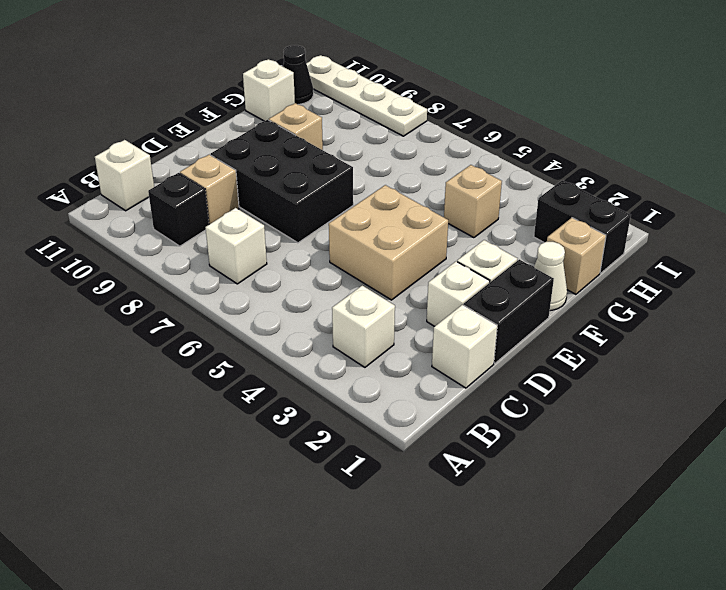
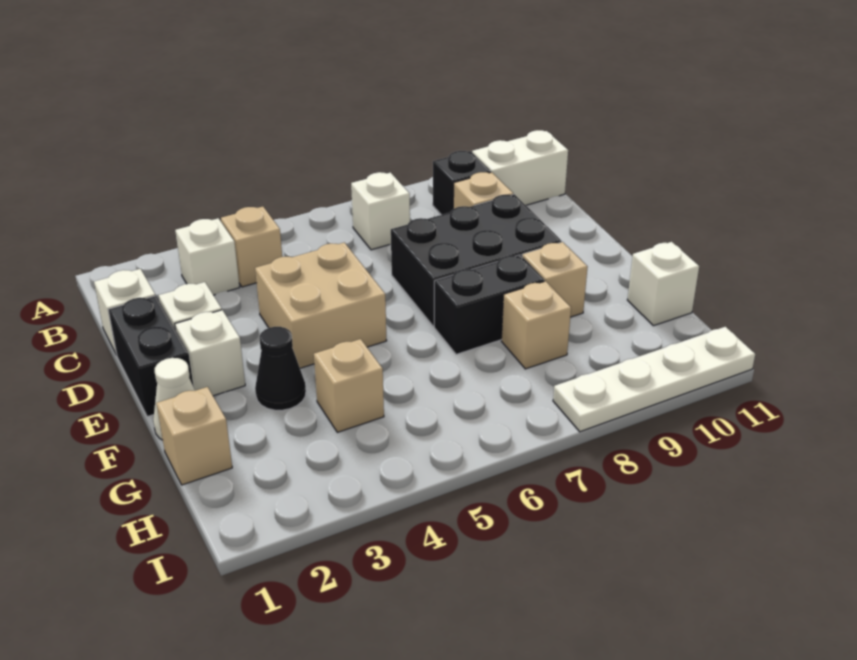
none -> tan brick B4 level 1
white brick B11 level 1 -> white brick B10:B11 level 1
none -> tan brick G8 level 1
black brick H1:H2 level 1 -> black brick F7:F8 level 1
black cone H11 level 1 -> black cone F3 level 1

